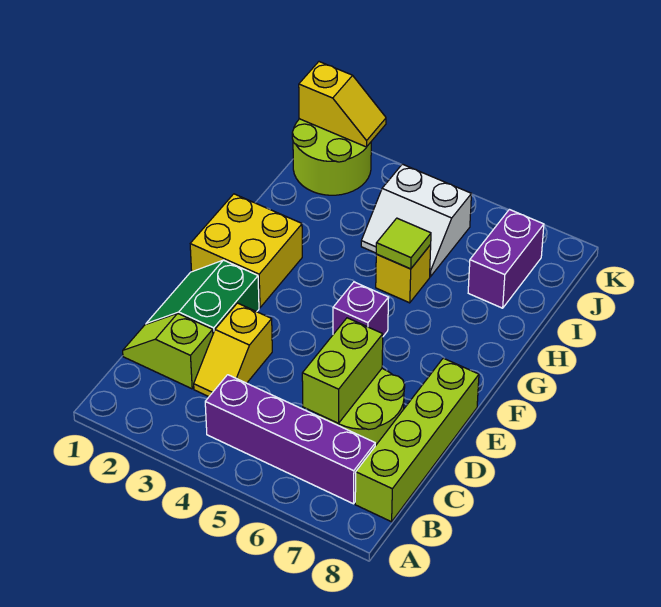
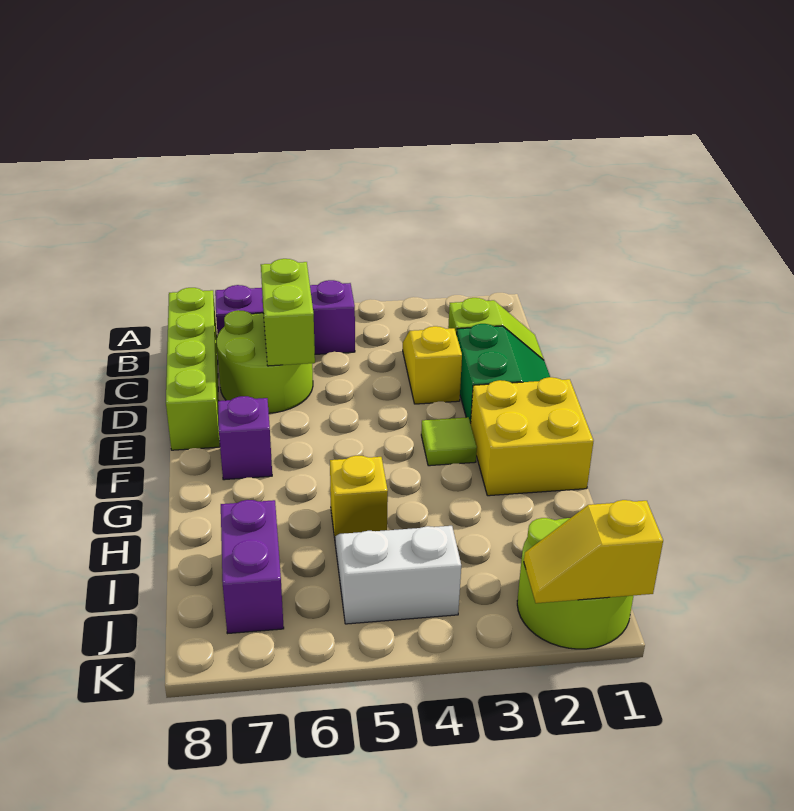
purple brick B4:B7 level 1 -> purple brick B5:B7 level 1
purple brick F5 level 1 -> purple brick F7 level 1
lime tile H5 level 2 -> lime tile F3 level 1

